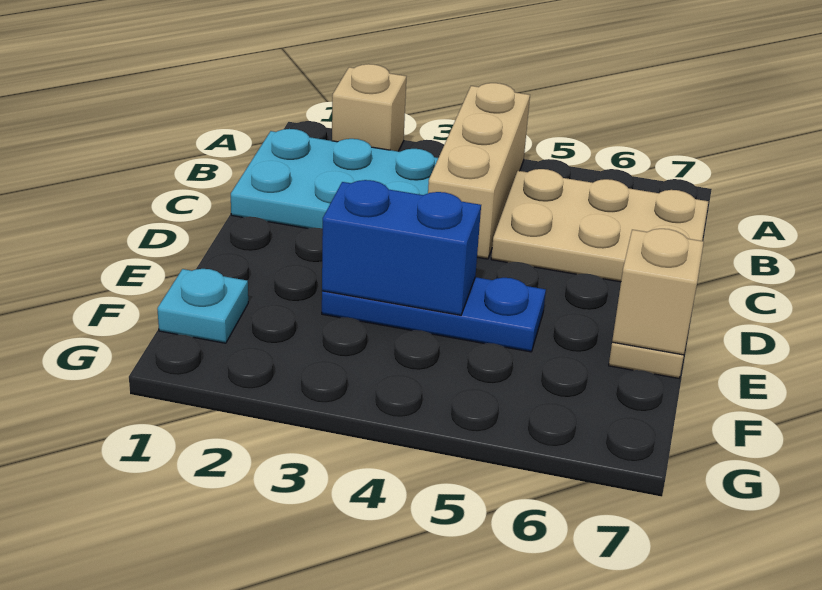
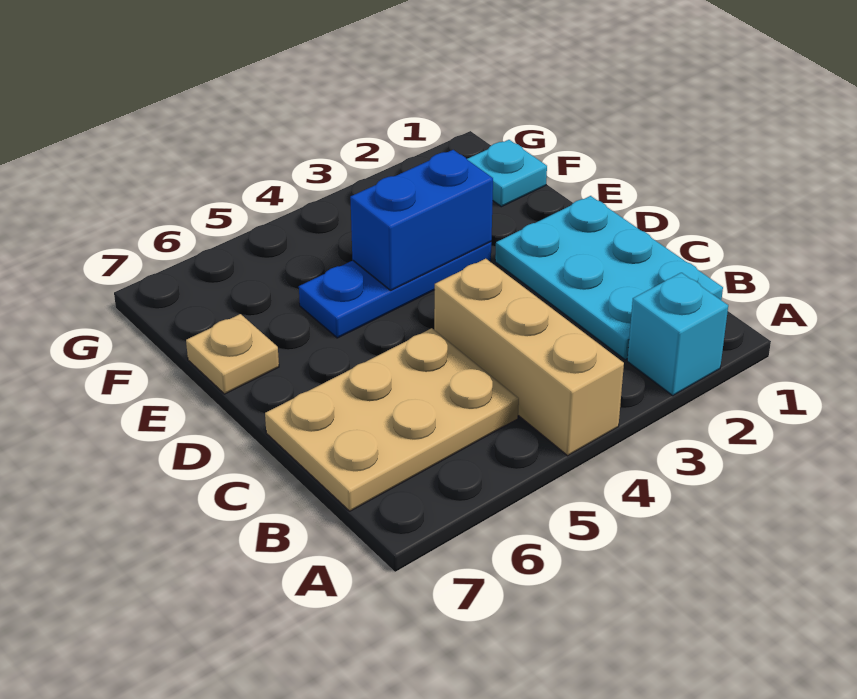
tan brick A2 level 1 -> cyan brick A2 level 1
cyan plate B1:C3 level 1 -> cyan plate B1:D2 level 1
tan brick E7 level 2 -> none

